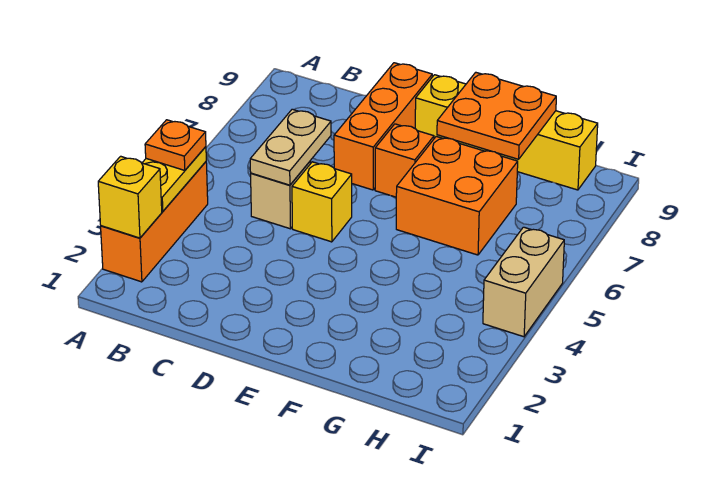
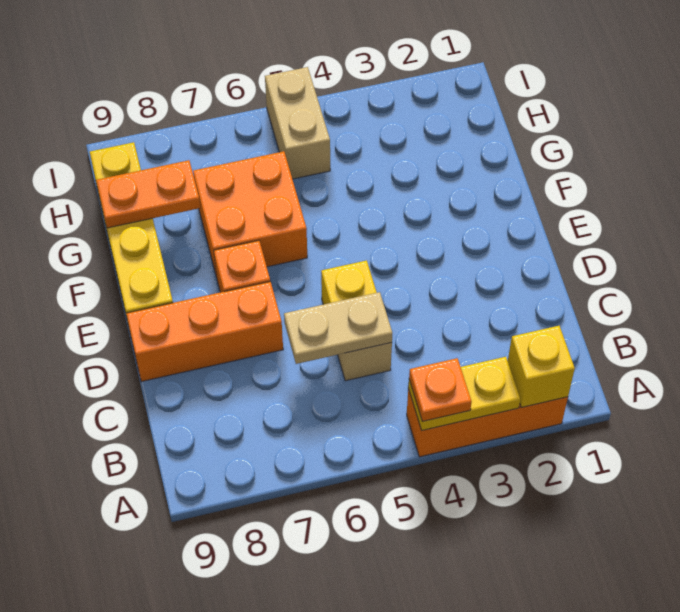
orange plate F8:G9 level 2 -> orange plate G8:G9 level 2
tan brick I4:I5 level 1 -> tan brick H5:I5 level 1

